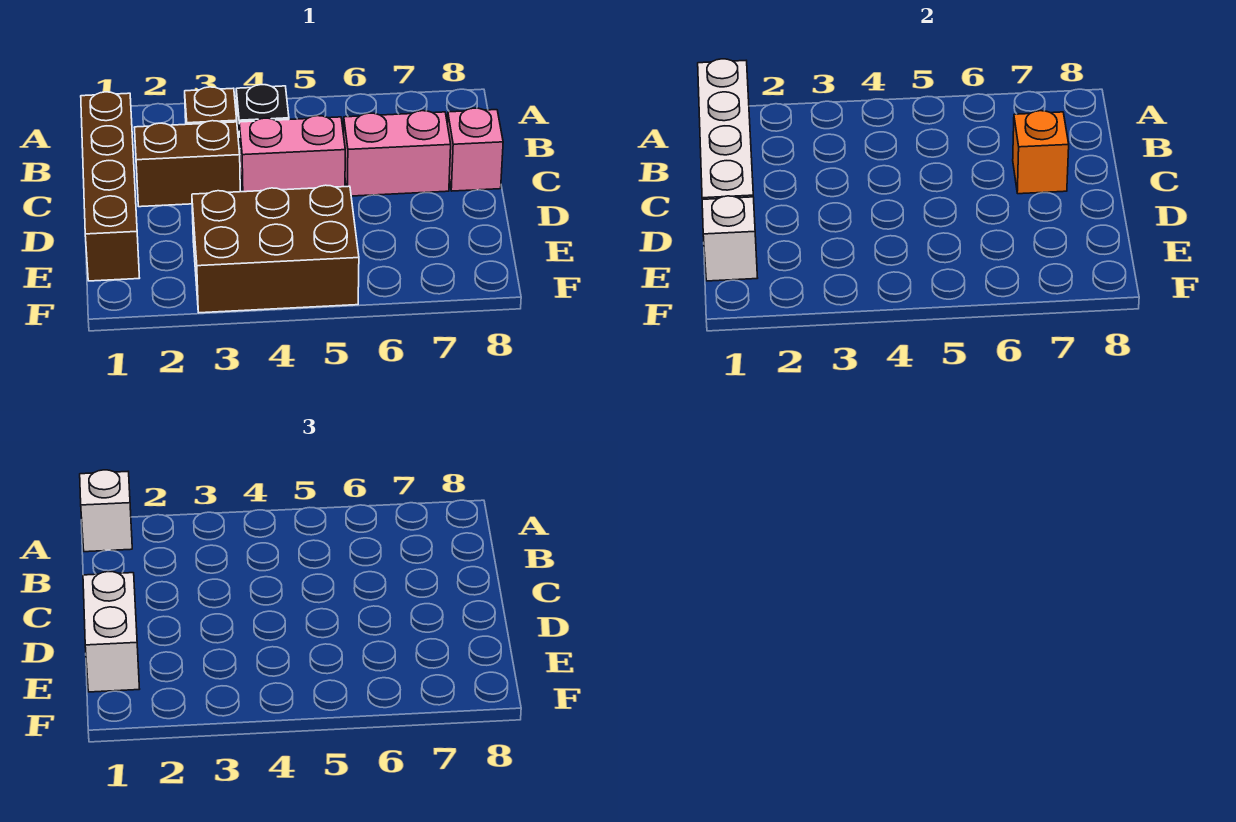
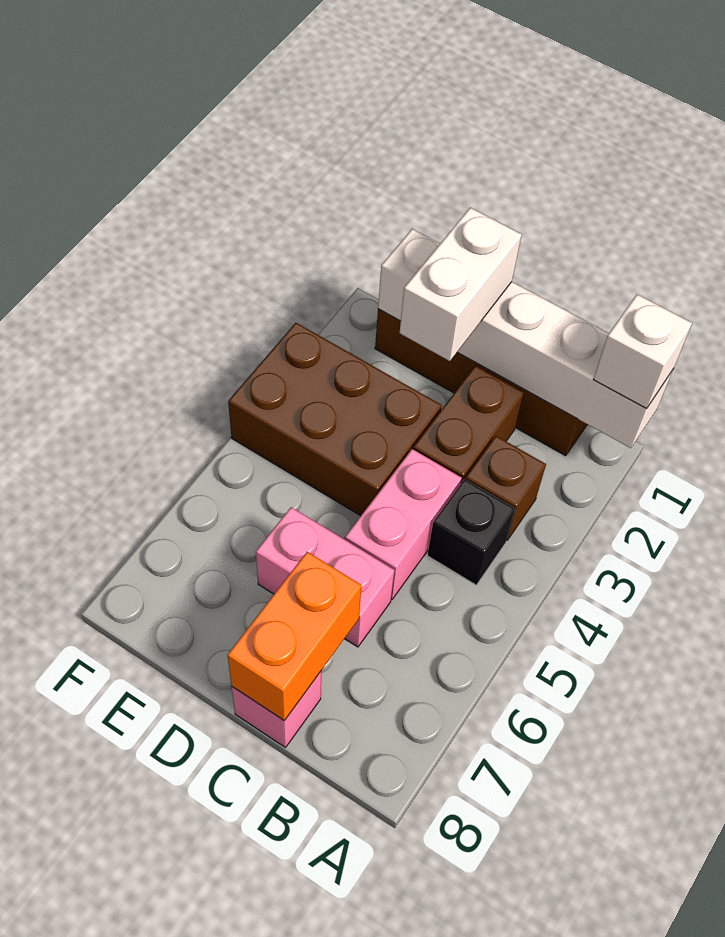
pink brick C6:C7 level 1 -> pink brick C6:D6 level 1
orange brick C7 level 2 -> orange brick C7:C8 level 2
white brick D1:E1 level 3 -> white brick D1:D2 level 3
brown brick E3:F5 level 1 -> brown brick D3:F4 level 1

